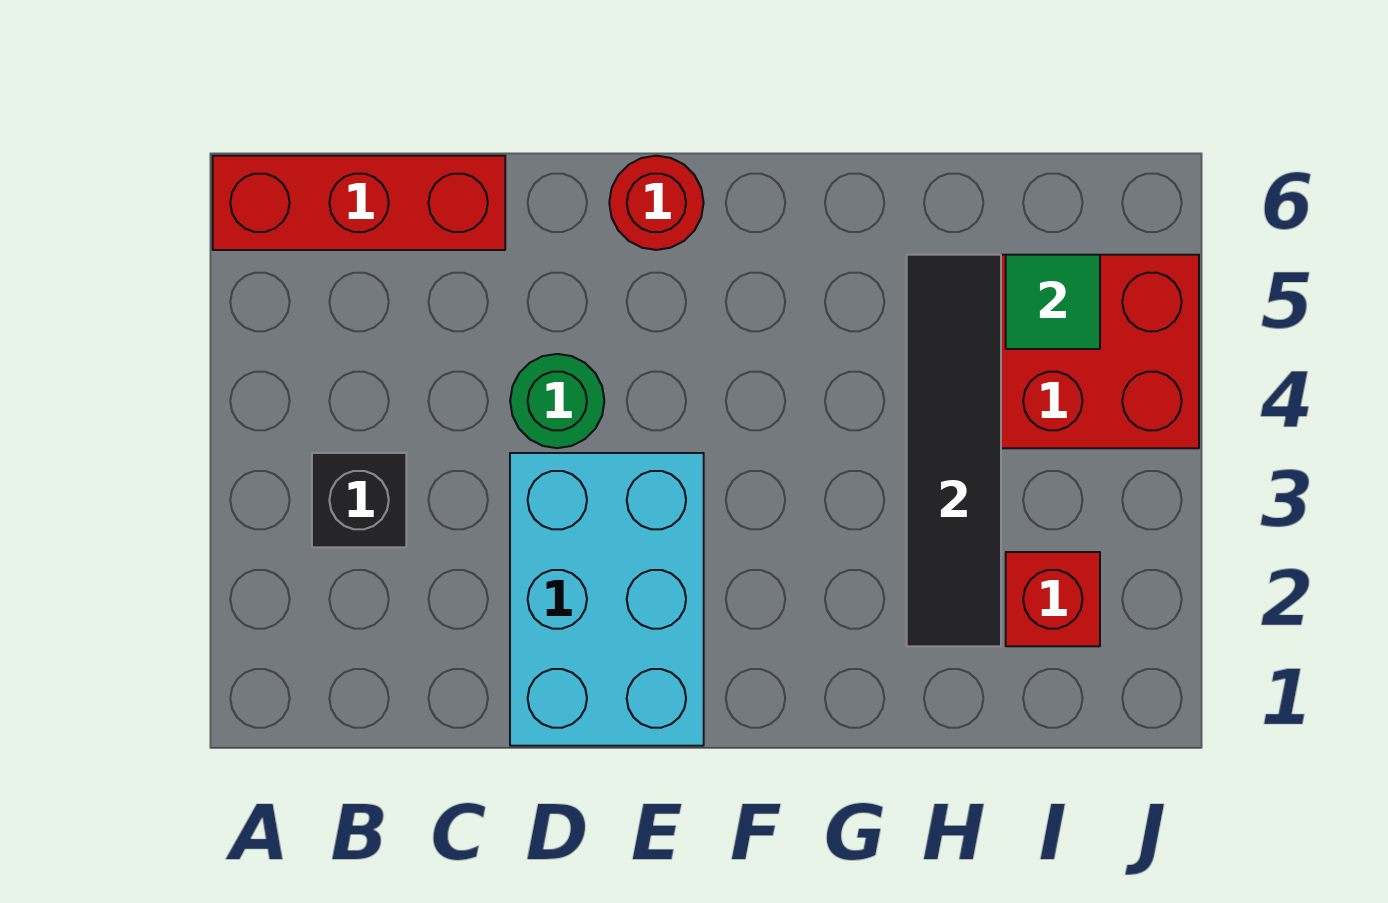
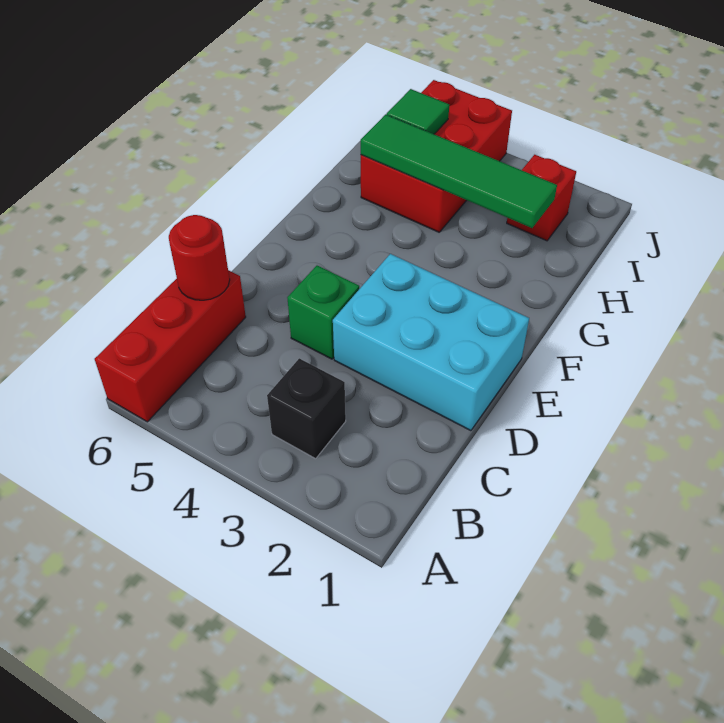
green round brick D4 level 1 -> green brick D4 level 1
red round brick E6 level 1 -> red round brick C6 level 2
black tile H2:H5 level 2 -> green tile H2:H5 level 2

